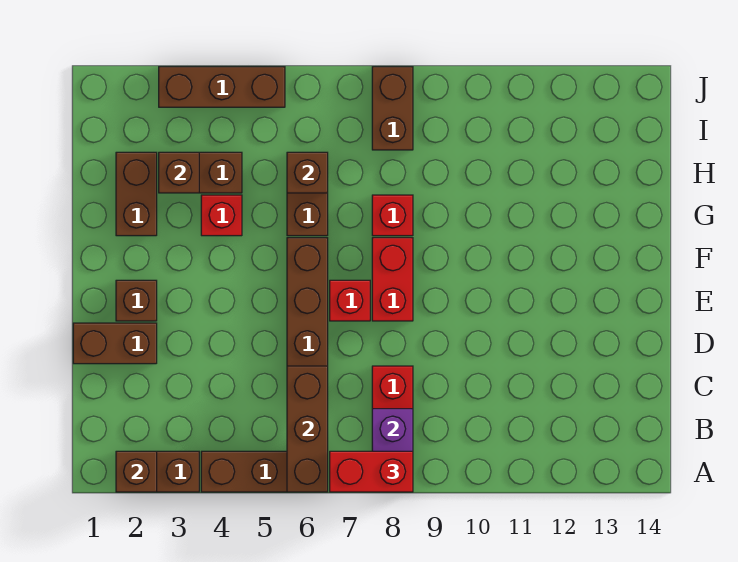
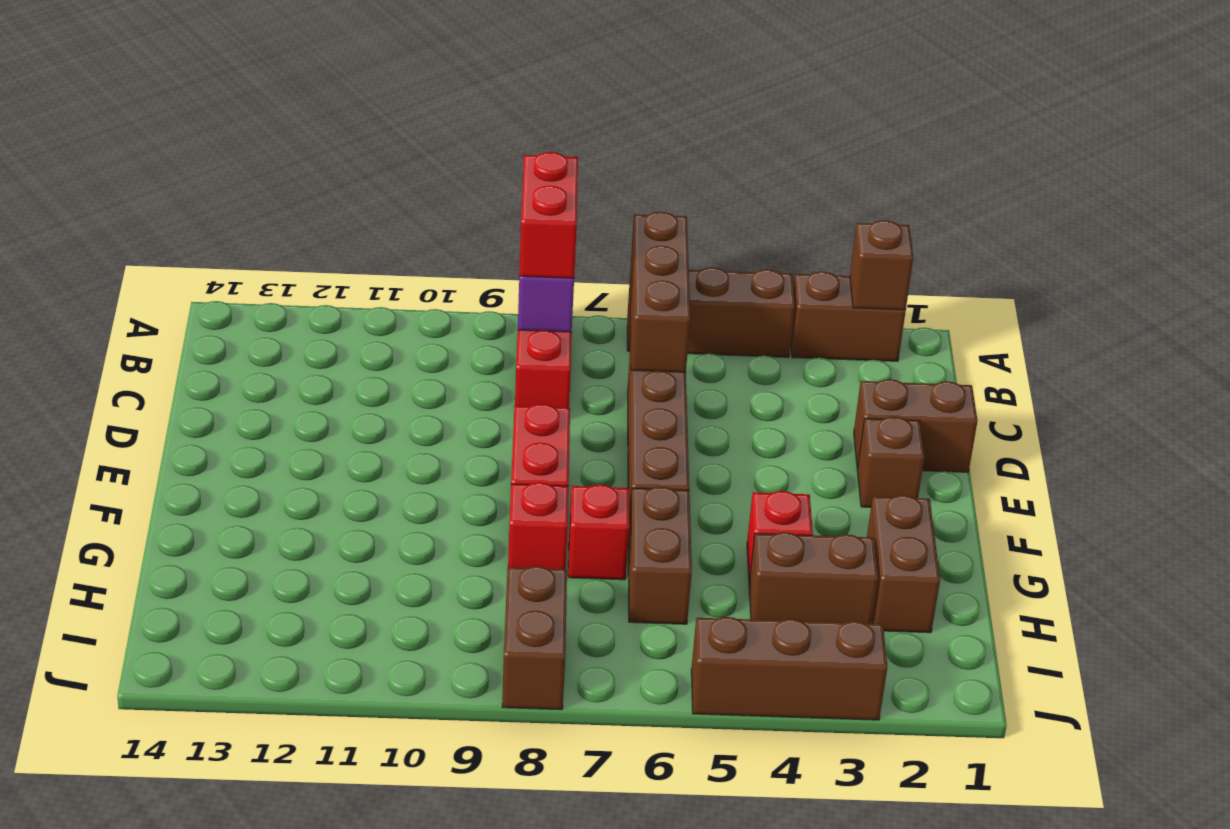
red brick A7:A8 level 3 -> red brick A8:B8 level 3
red brick E7 level 1 -> red brick G7 level 1
brown brick H3 level 2 -> none
brown brick H6 level 2 -> none

